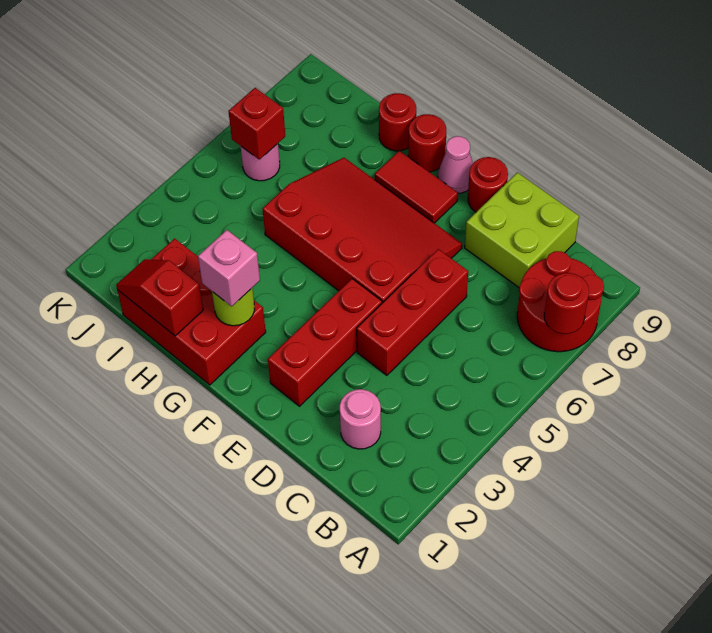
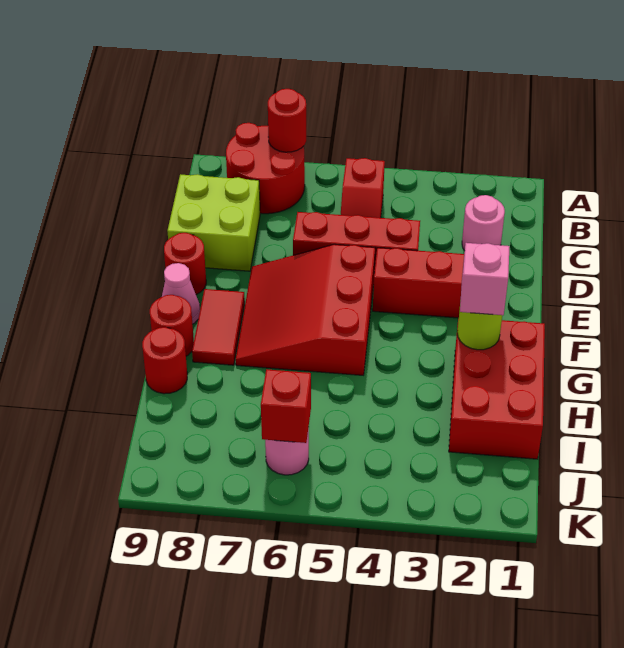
red slope E5:H7 level 1 top 5 -> red slope E5:G7 level 1 top 5
red slope H1:I1 level 2 top H -> red slope B5:C5 level 1 top B

